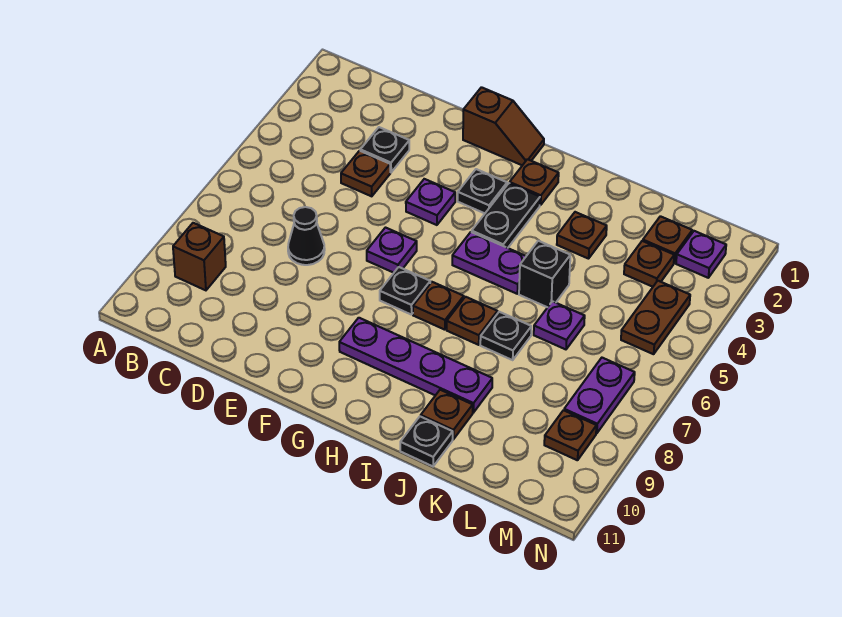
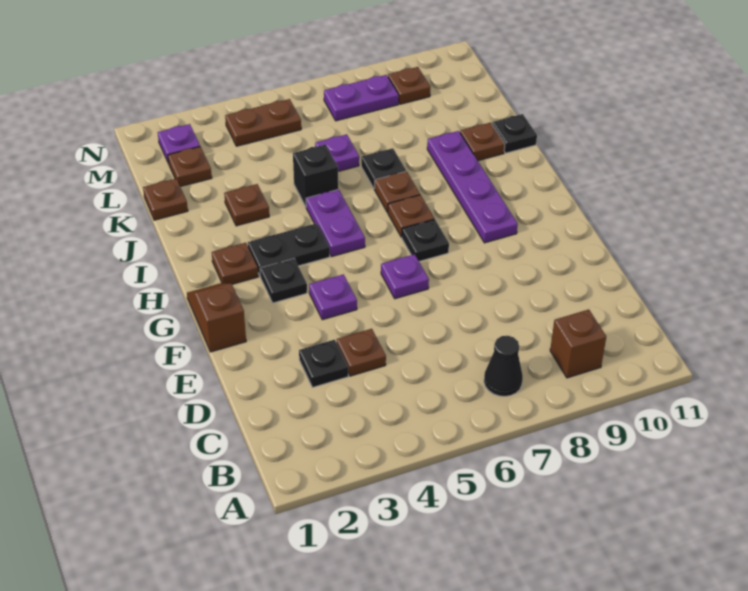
black cone D7 level 1 -> black cone B7 level 1
brown plate L3 level 1 -> brown plate K1 level 1

